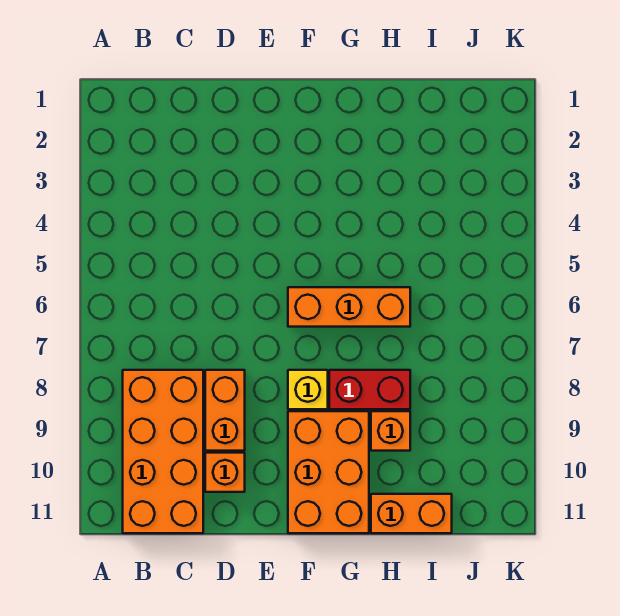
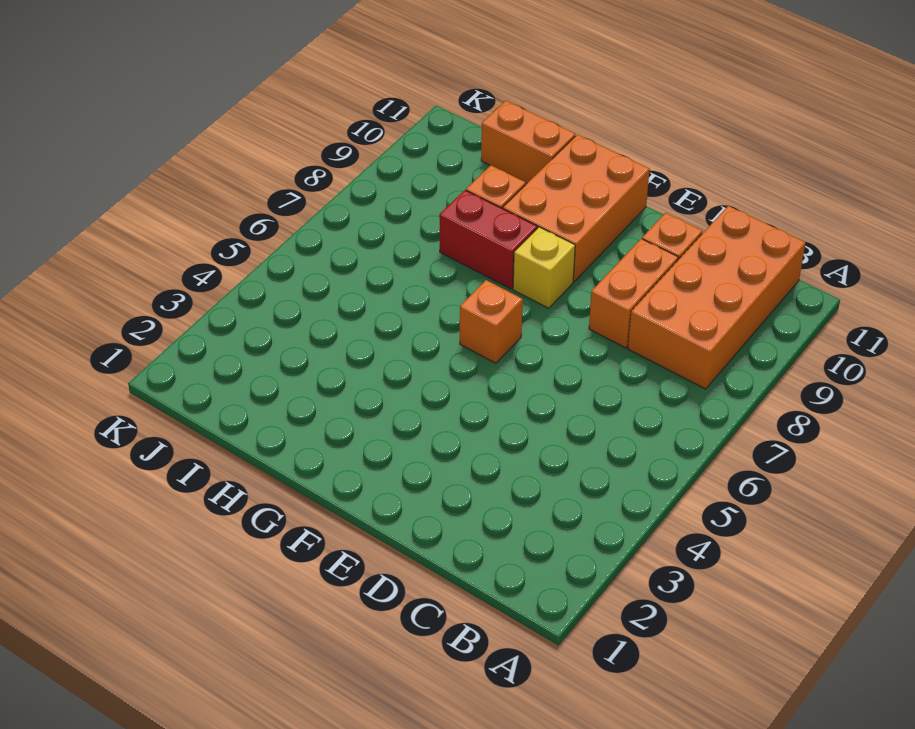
orange brick F6:H6 level 1 -> orange brick F6 level 1

